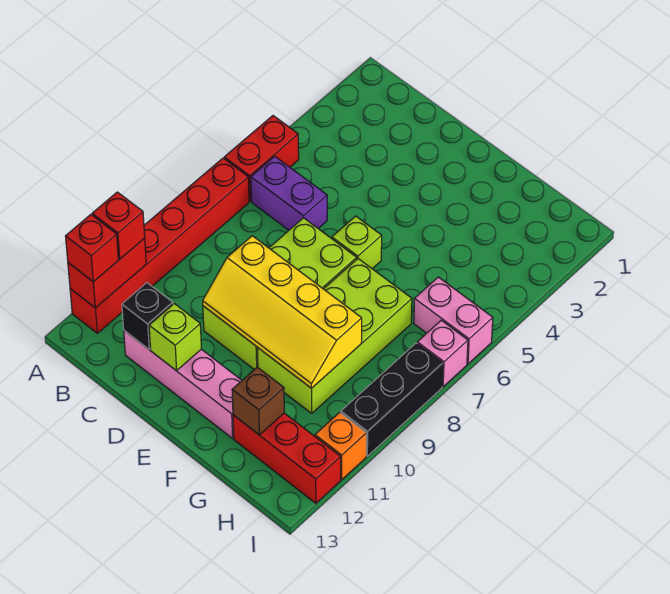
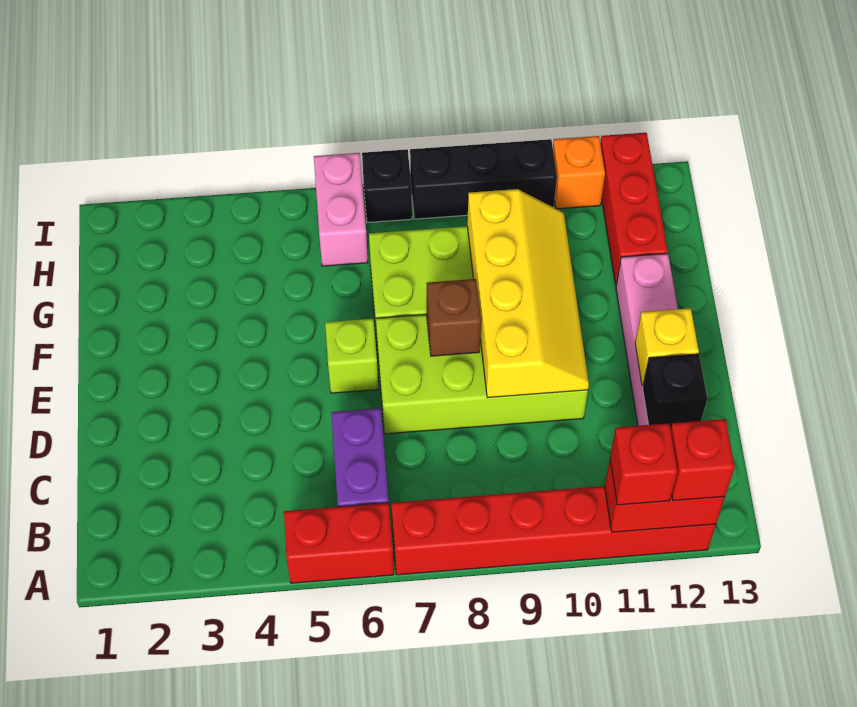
lime brick D12 level 2 -> yellow brick D12 level 2
brown brick G12 level 2 -> brown brick E8 level 2
pink brick I7 level 1 -> black brick I7 level 1

